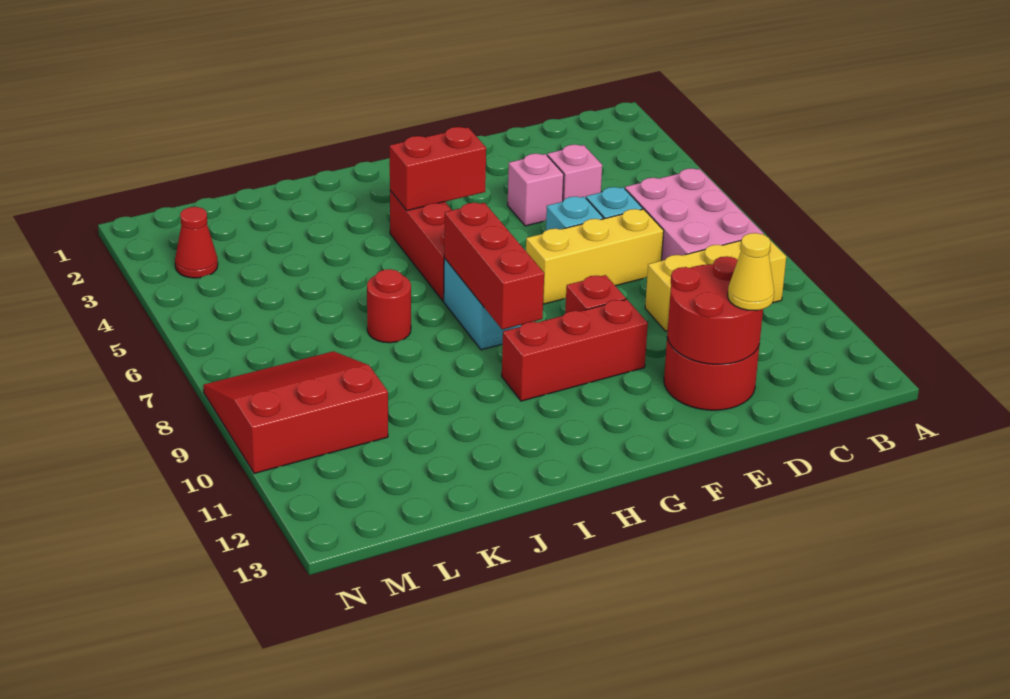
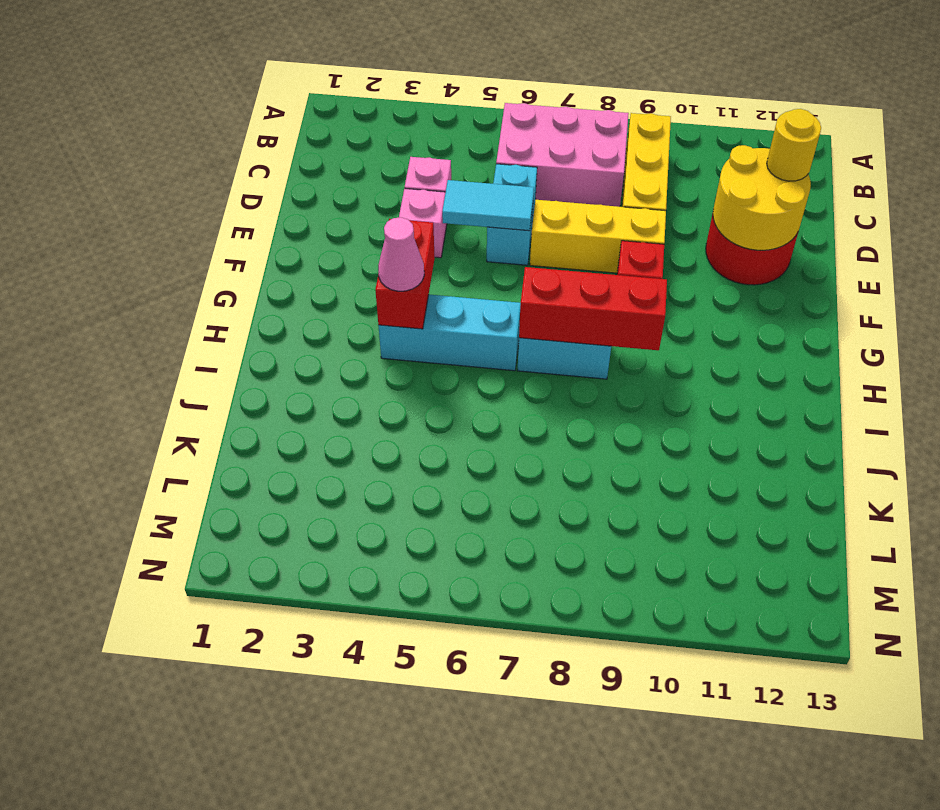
yellow brick D7:F7 level 1 -> yellow brick E7:E9 level 1
red round brick D11:E12 level 2 -> yellow round brick D11:E12 level 2
yellow cone D12 level 3 -> yellow round brick D12 level 3
none -> cyan tile E5:E6 level 2
red brick F10:H10 level 1 -> none
red brick H4:H6 level 1 -> cyan brick H4:H6 level 1
none -> pink cone H4 level 3
red round brick J7 level 1 -> none
red slope L8:N10 level 1 top 10 -> none
red cone M3 level 1 -> none

